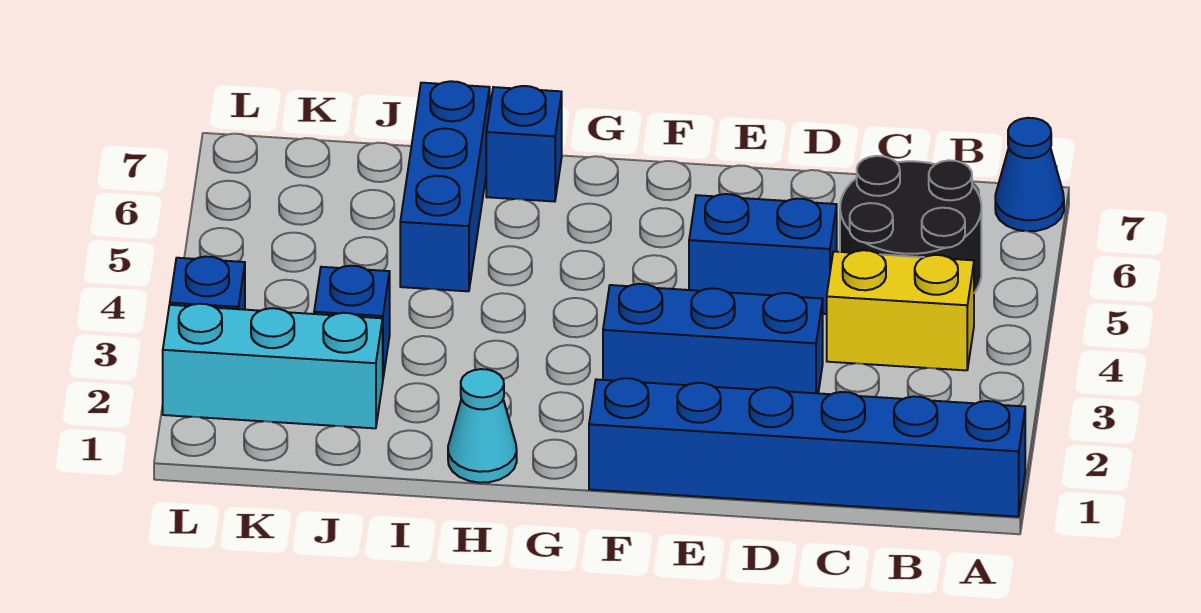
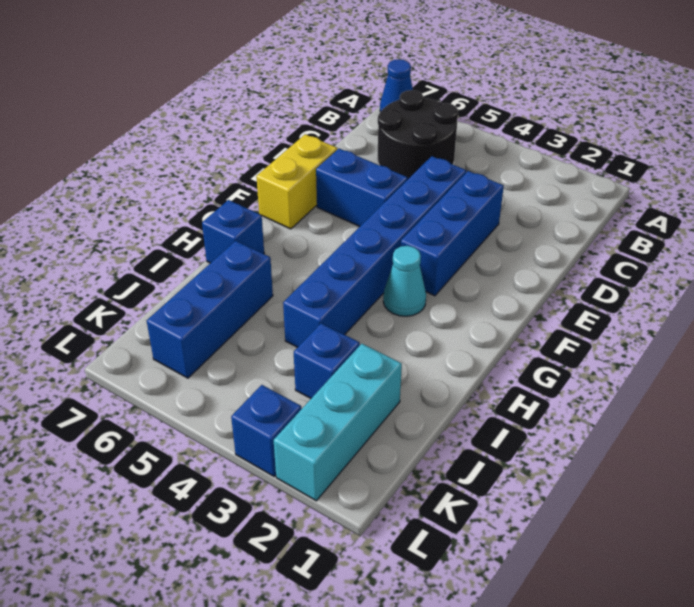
blue brick A1:F1 level 1 -> blue brick D4:I4 level 1
yellow brick B4:C4 level 1 -> yellow brick E7:F7 level 1
blue brick D5:E5 level 1 -> blue brick E5:E6 level 1
cyan cone H1 level 1 -> cyan cone G3 level 1
blue brick I5:I7 level 1 -> blue brick I6:K6 level 1

